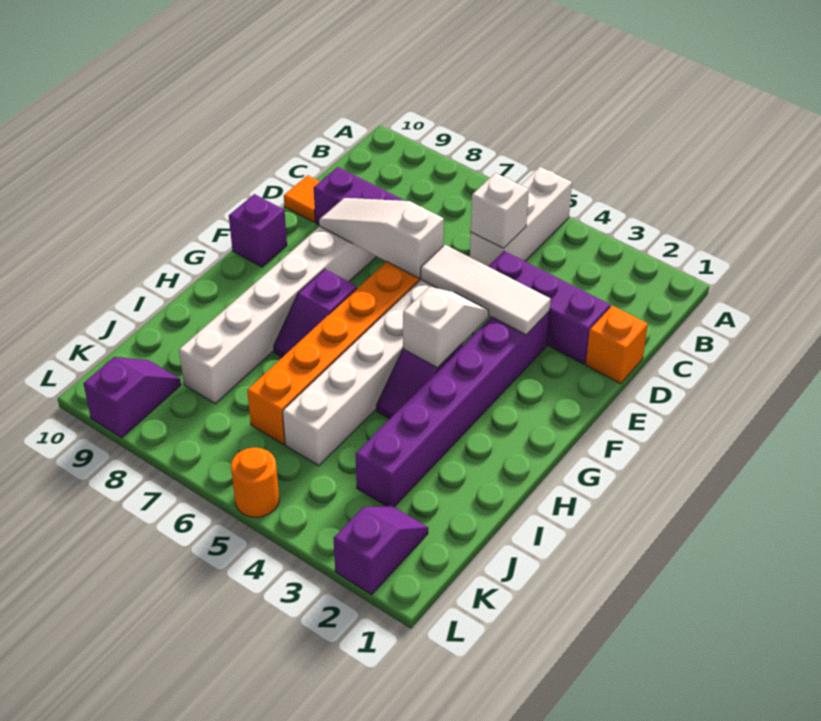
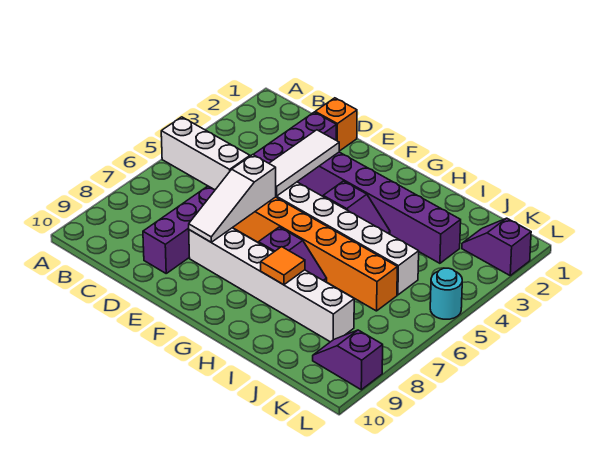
white brick C5 level 2 -> none
orange tile D10 level 1 -> orange tile H8 level 2
white slope F4:G4 level 2 top G -> none
purple brick F10 level 1 -> none
orange round brick L5 level 1 -> cyan round brick L5 level 1

